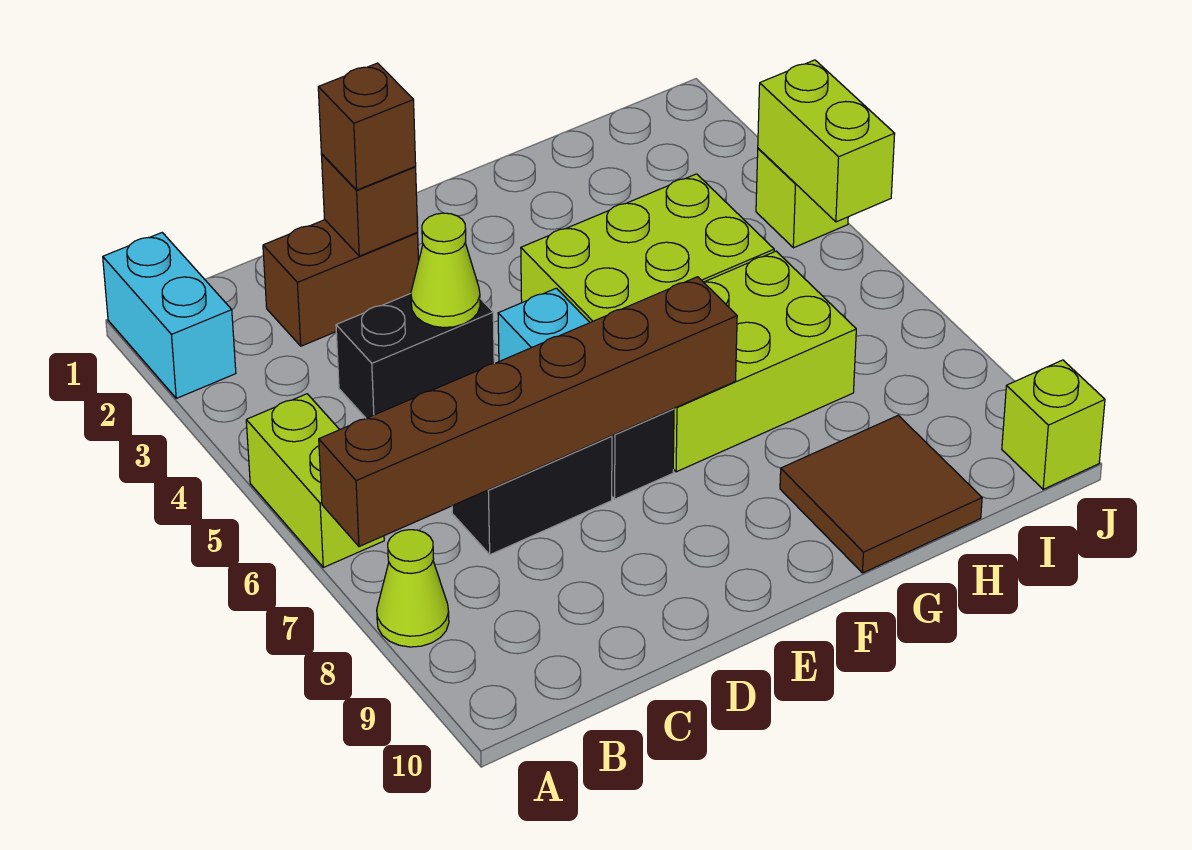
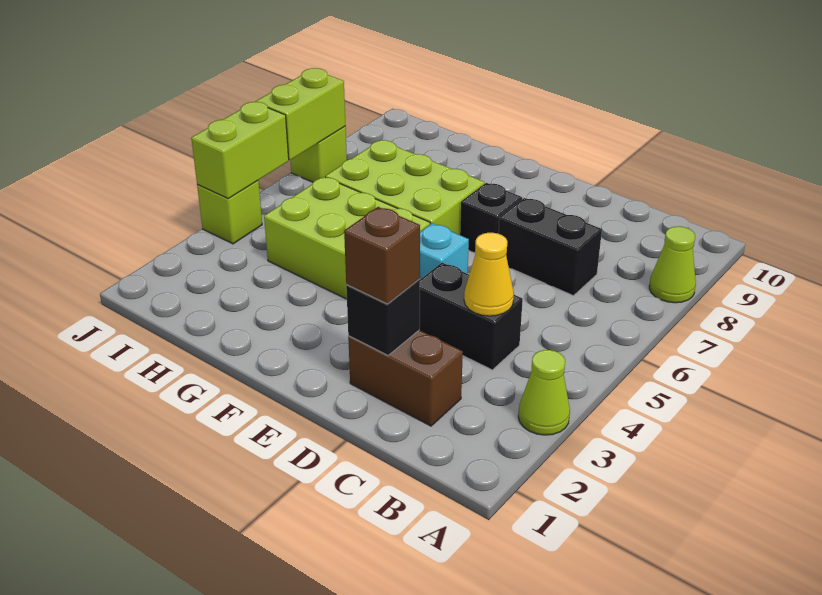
cyan brick A1:A2 level 1 -> none
lime brick A5:A6 level 1 -> lime brick J6:J7 level 2
brown brick A7:F7 level 2 -> none
none -> yellow cone C4 level 2
brown brick D2 level 2 -> black brick D2 level 2
lime cone D4 level 2 -> lime cone A3 level 1
brown tile G9:H10 level 1 -> none
lime brick J10 level 1 -> lime brick J7 level 1

